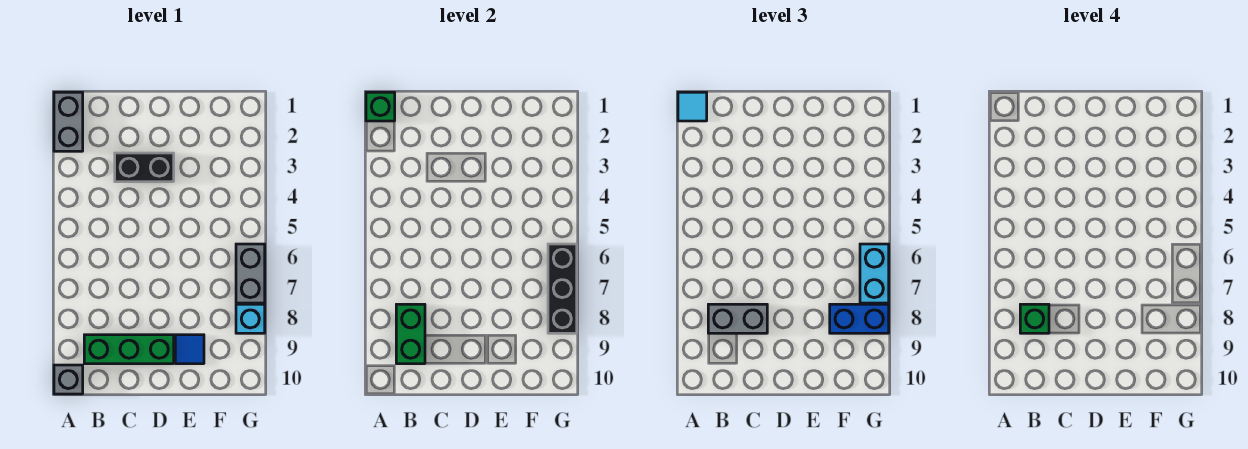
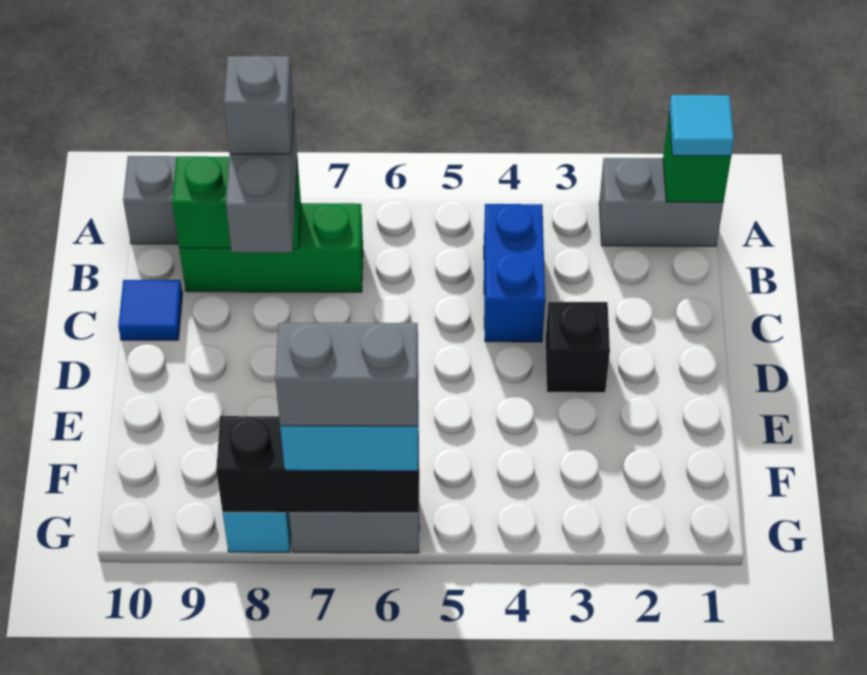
green brick B8 level 4 -> grey brick B8 level 4
green brick B9:D9 level 1 -> green brick B7:B9 level 1
black brick C3:D3 level 1 -> black brick D3 level 1
blue tile E9 level 1 -> blue tile C10 level 1
blue brick F8:G8 level 3 -> blue brick B4:C4 level 1
none -> grey brick G6:G7 level 4

